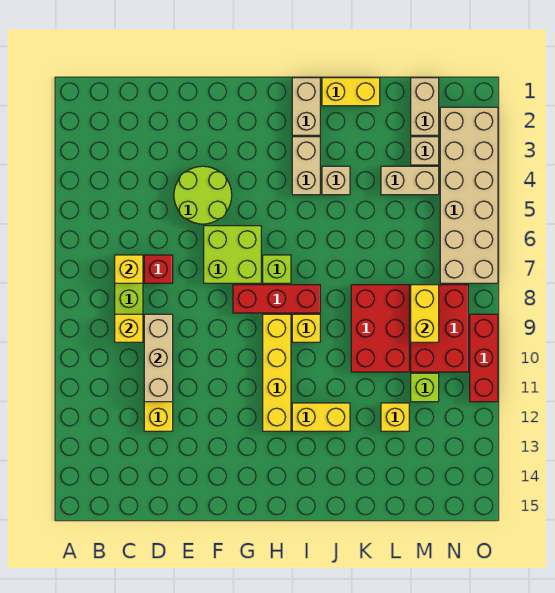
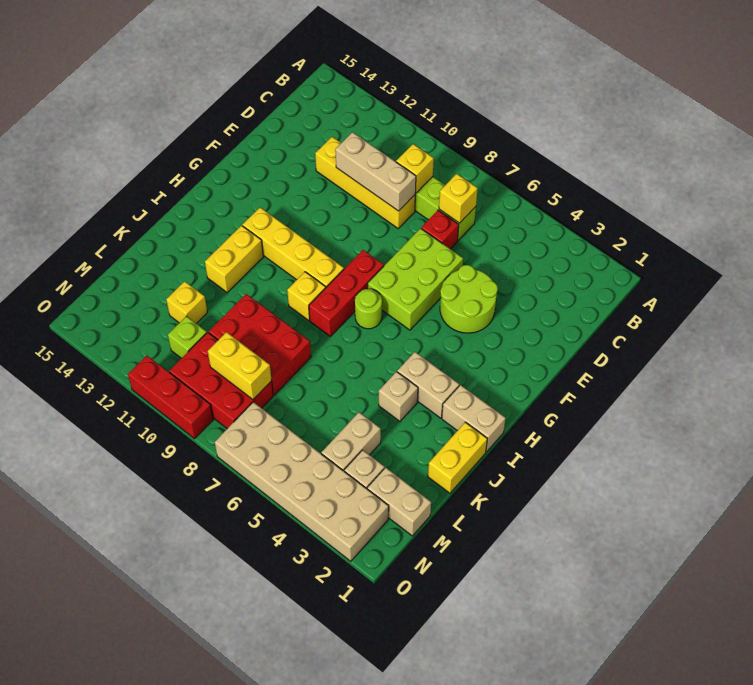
lime brick F6:G7 level 1 -> lime brick E6:G7 level 1
lime brick H7 level 1 -> lime round brick H7 level 1

